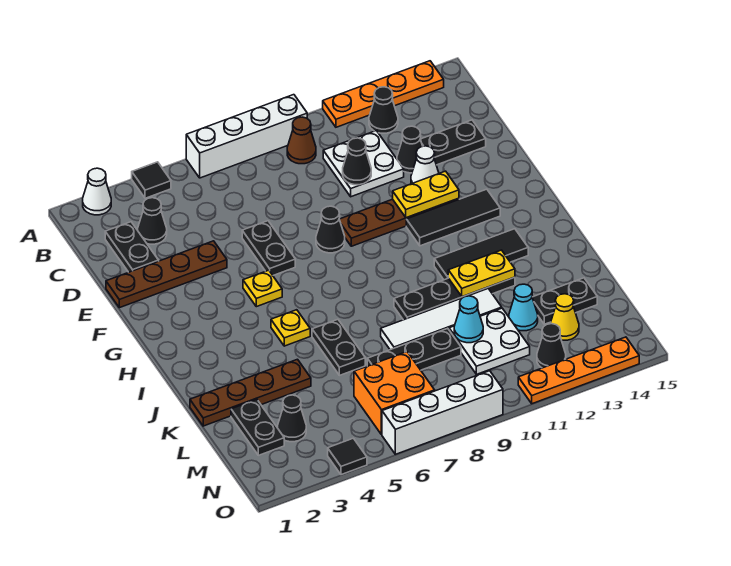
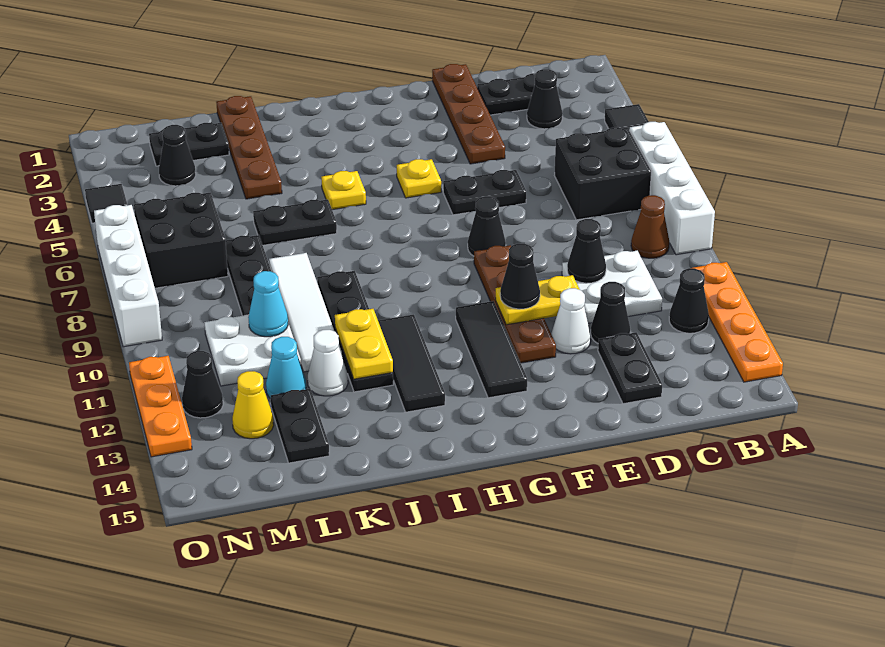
white cone A2 level 1 -> white cone K12 level 1
none -> black brick B6:C7 level 1
yellow plate F11:F12 level 2 -> yellow plate E11:F11 level 2
none -> black cone F11 level 3
orange brick M6:N7 level 1 -> black brick M6:N7 level 1
orange plate O11:O14 level 1 -> orange plate O11:O13 level 1

